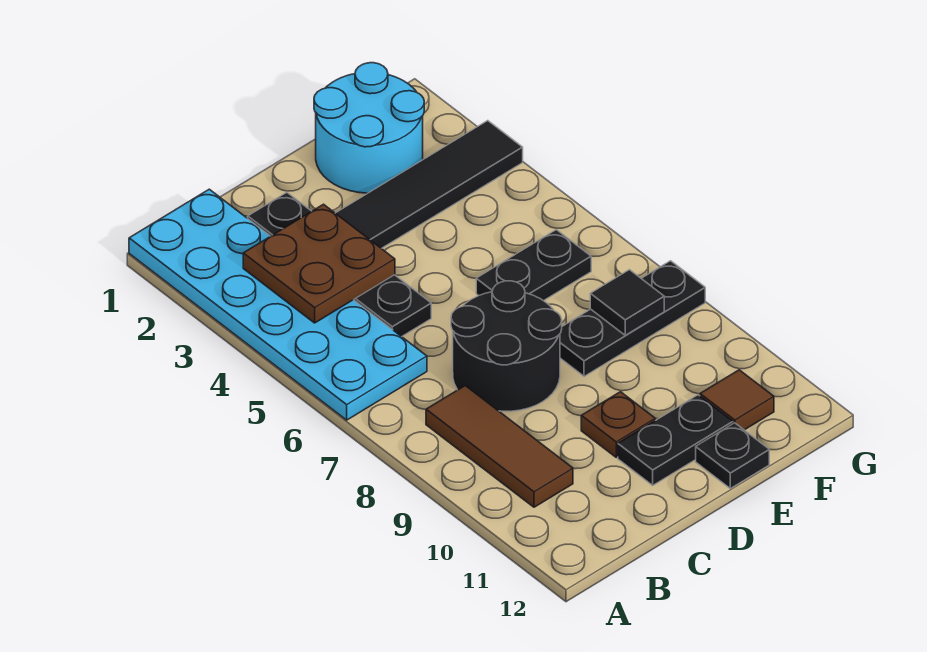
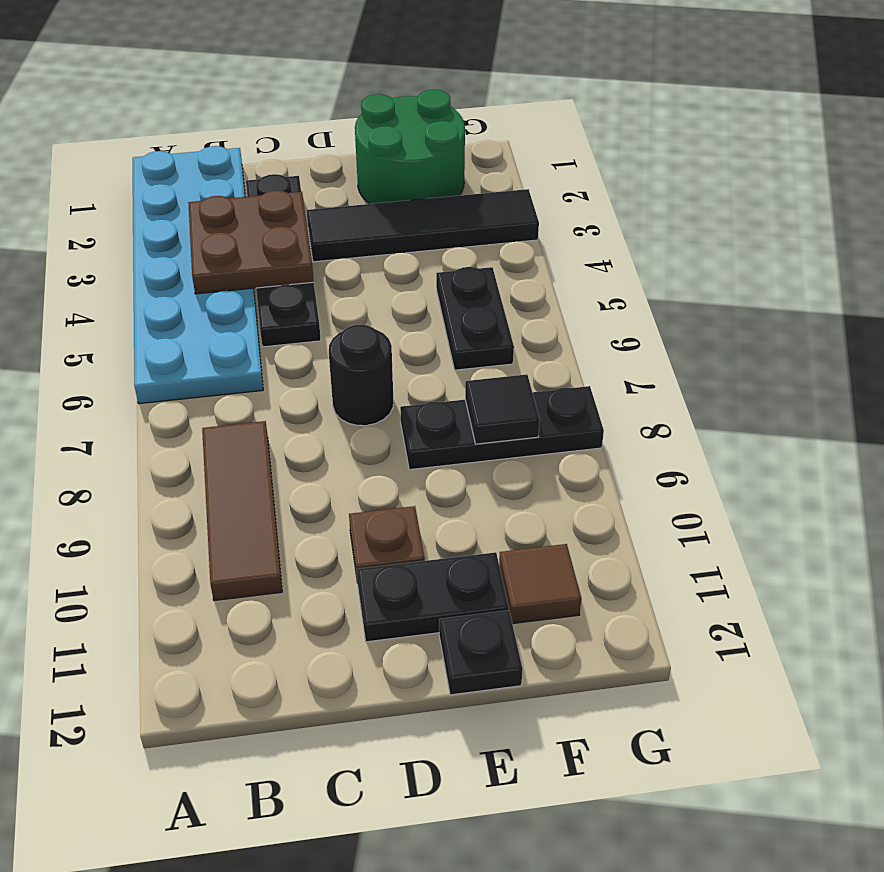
black round brick C7:D8 level 1 -> black round brick D7 level 1
cyan round brick E1:F2 level 1 -> green round brick E1:F2 level 1
black plate E6:F6 level 1 -> black plate F5:F6 level 1

